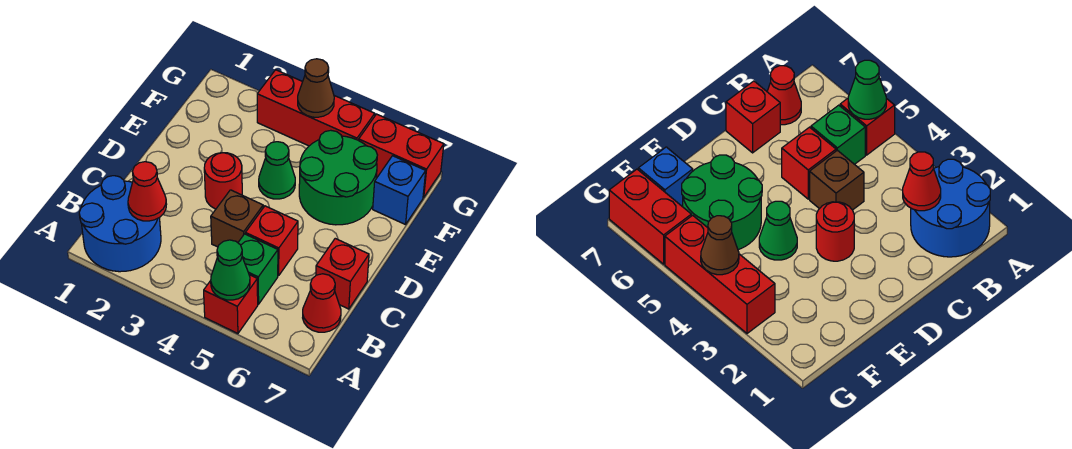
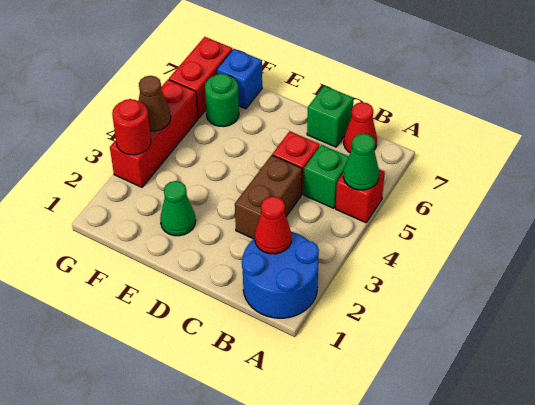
brown brick C4 level 1 -> brown brick C3:C4 level 1
red brick C7 level 1 -> green brick C7 level 1
red round brick D3 level 1 -> red round brick G3 level 2
green cone E4 level 1 -> green cone E2 level 1
green round brick E5:F6 level 1 -> green round brick F6 level 1

